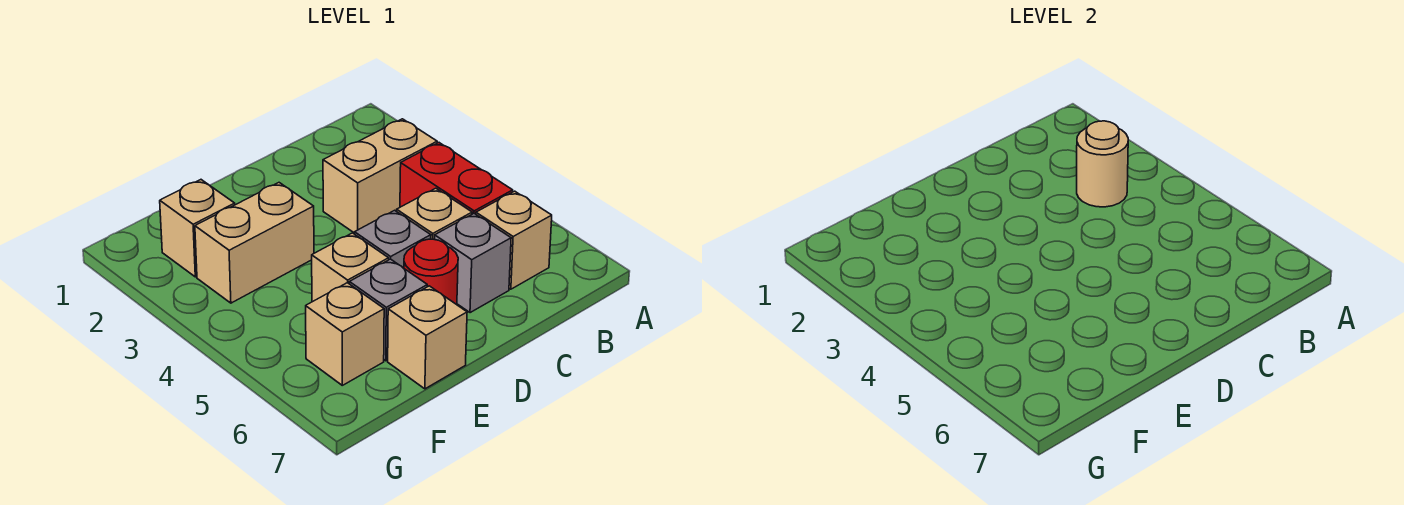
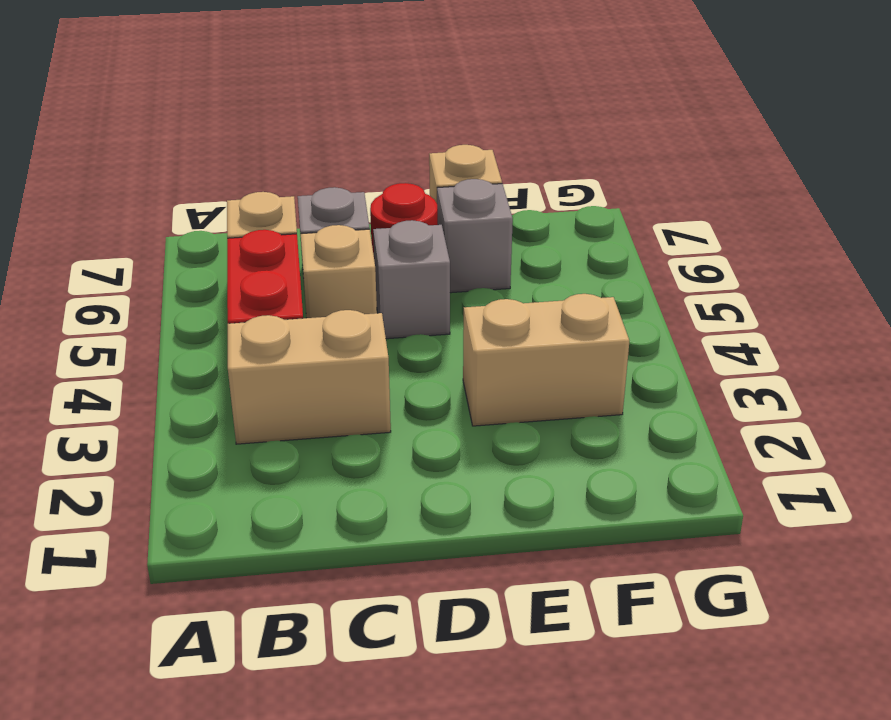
tan round brick B3 level 2 -> none
tan brick E5 level 1 -> none
tan brick F2 level 1 -> none
tan brick F6 level 1 -> none

